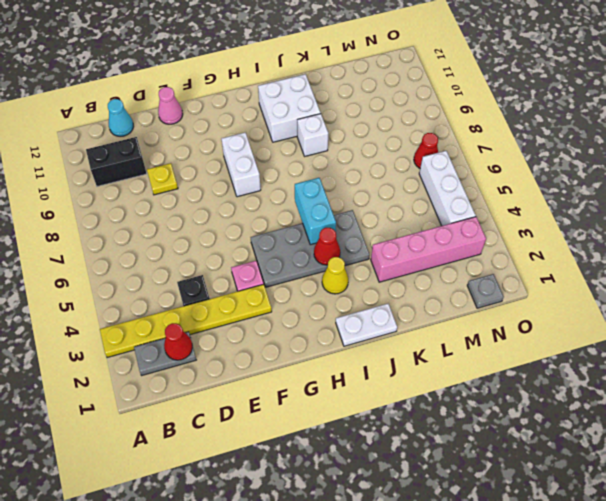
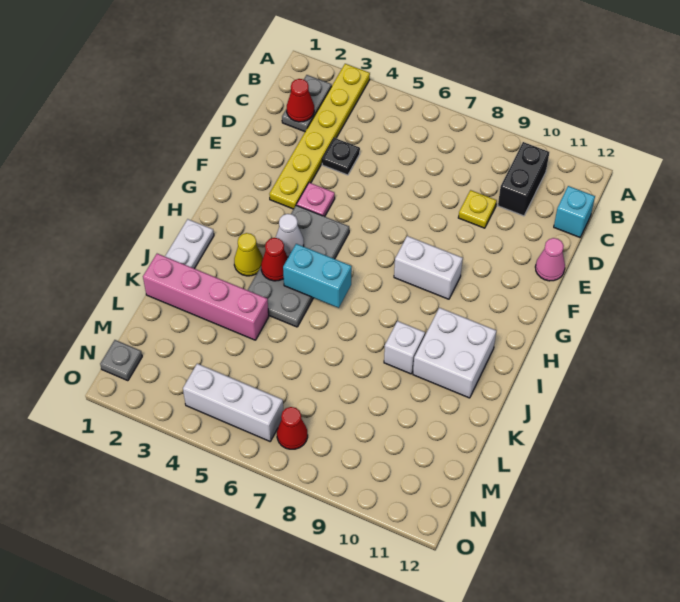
cyan cone C12 level 1 -> cyan brick C12 level 1
none -> white cone H4 level 2
pink brick K3:N3 level 1 -> pink brick K1:K4 level 1

